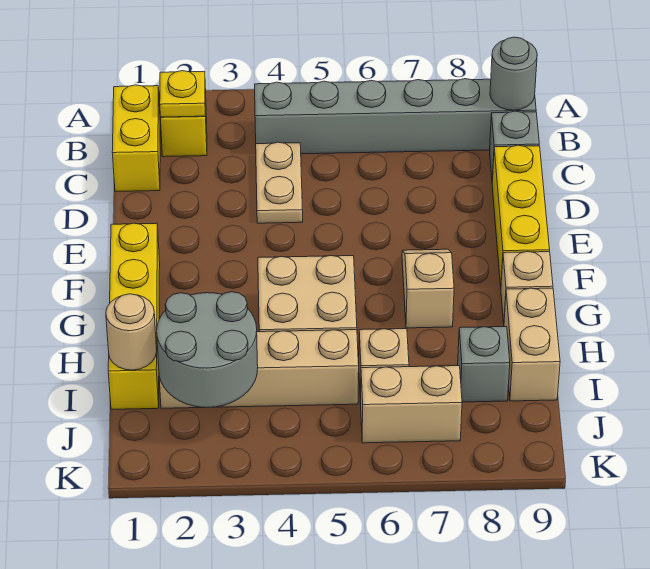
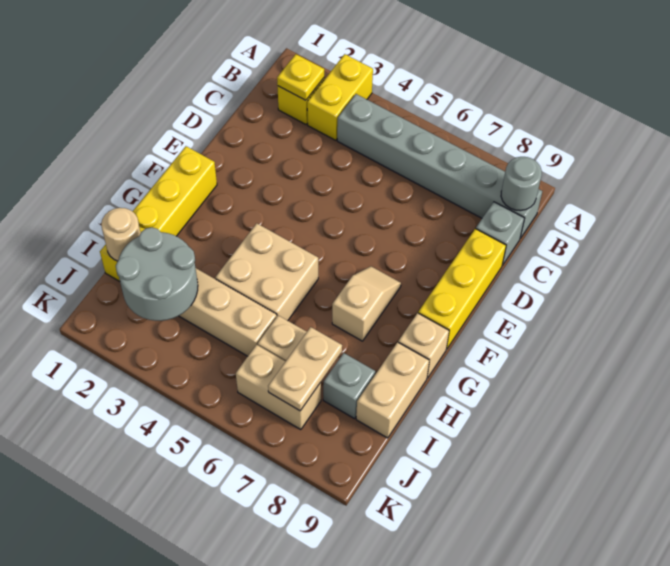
yellow brick B1:C1 level 1 -> yellow brick A3:B3 level 1
tan plate C4:D4 level 1 -> tan plate I7:J7 level 2

